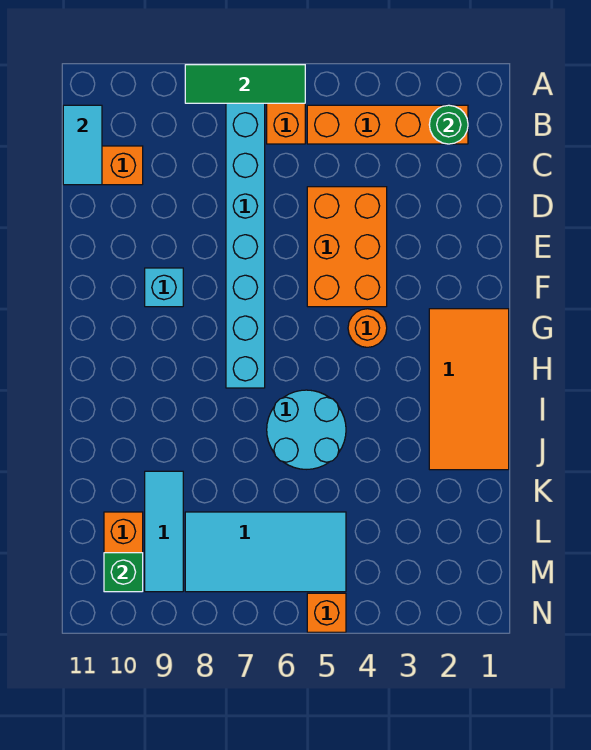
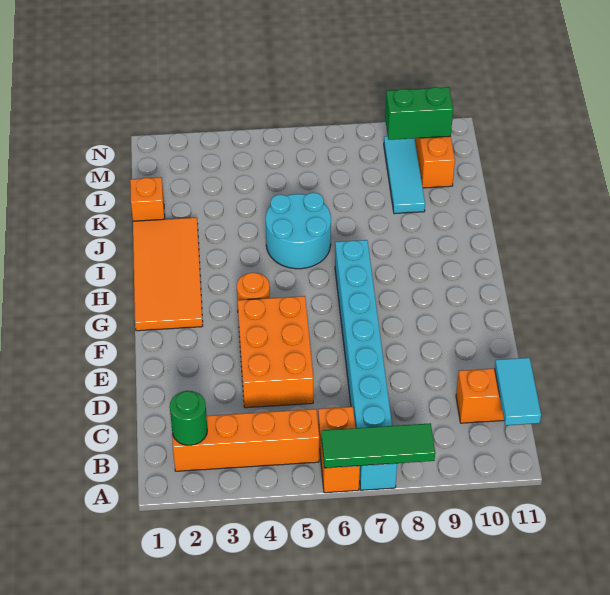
cyan brick F9 level 1 -> none
cyan tile L5:M8 level 1 -> none
green brick M10 level 2 -> green brick M9:M10 level 2
orange brick N5 level 1 -> orange brick K1 level 1

